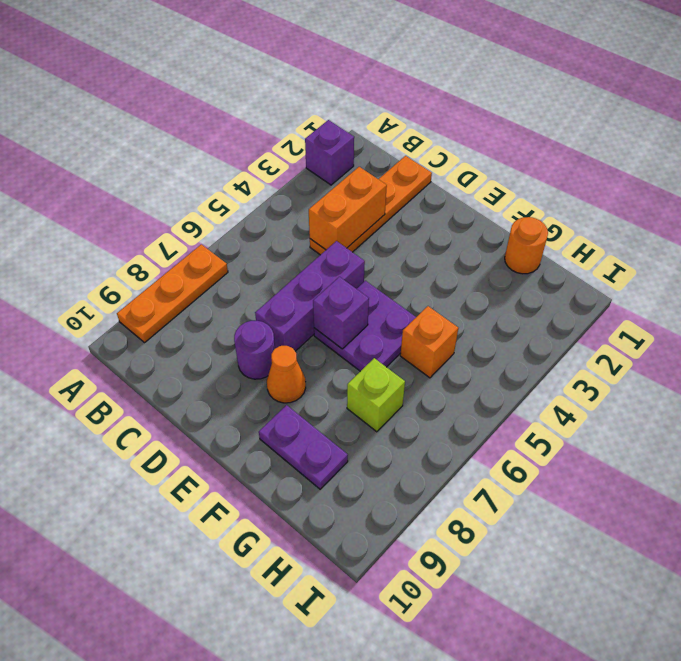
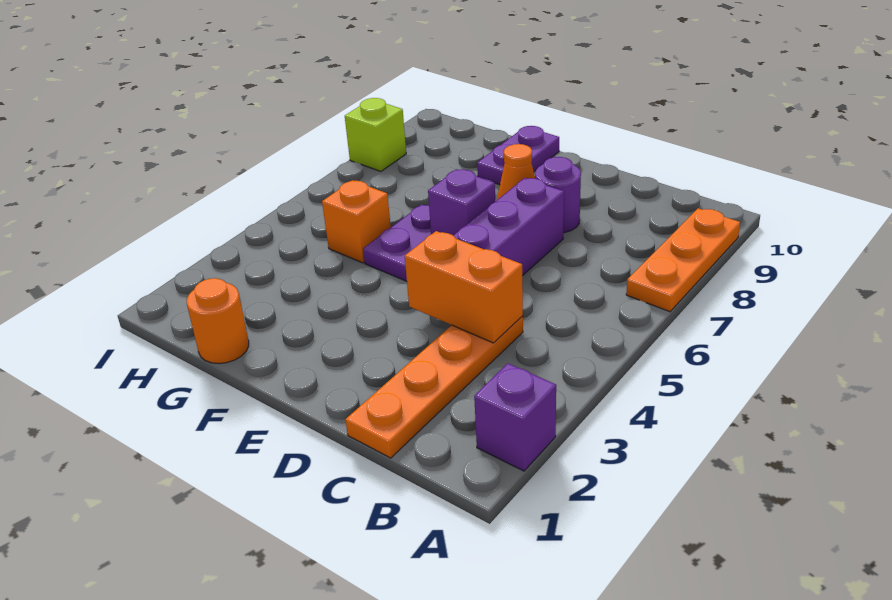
orange brick C3:C4 level 2 -> orange brick C4:D4 level 2
purple plate F9:G9 level 1 -> purple plate F9:F10 level 1
lime brick G7 level 1 -> lime brick I8 level 1

